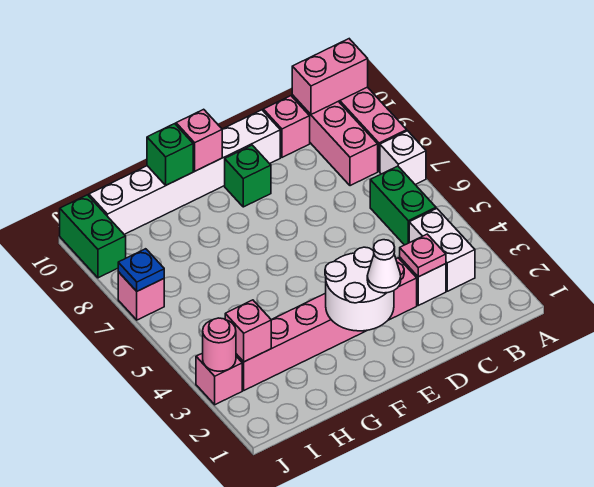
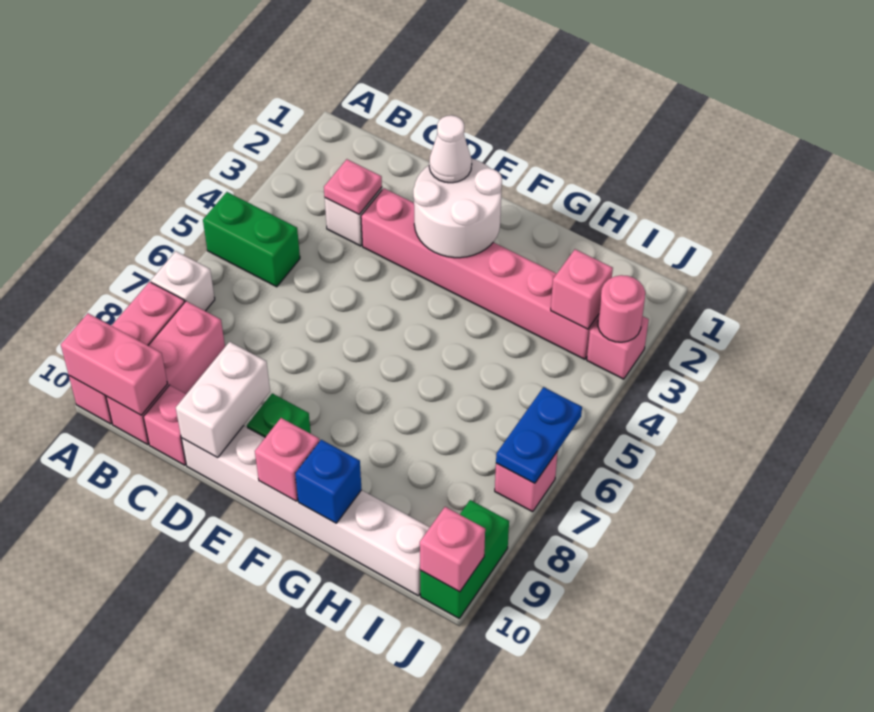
white brick B3:B4 level 1 -> white brick D9:D10 level 2
green brick B5:B6 level 1 -> green brick A5:B5 level 1
green brick G10 level 2 -> blue brick G10 level 2
blue plate J7 level 2 -> blue plate J6:J7 level 2
none -> pink brick J10 level 2

